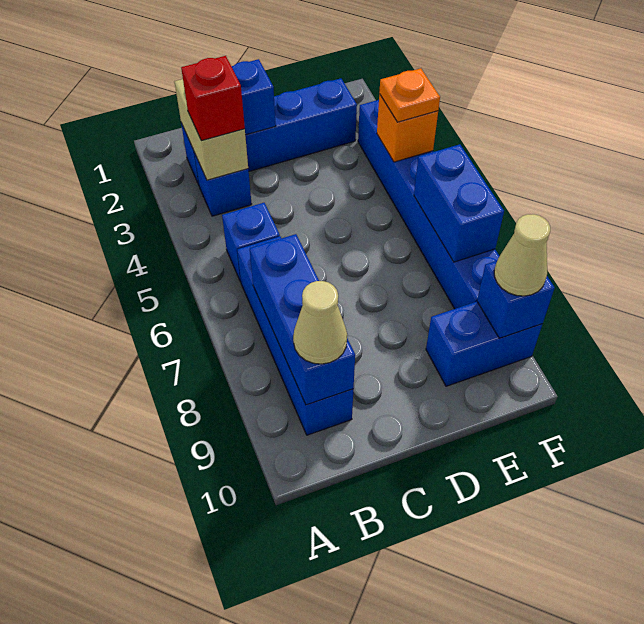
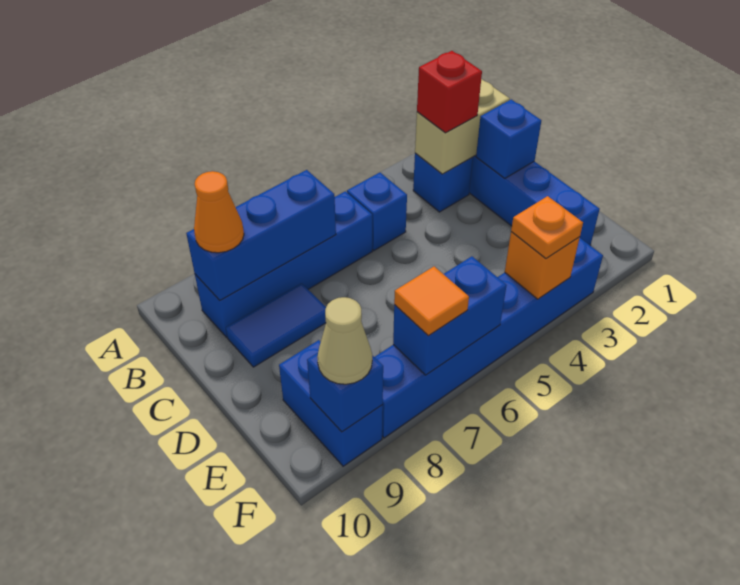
tan cone B9 level 3 -> orange cone B9 level 3
none -> blue tile C8:C9 level 1
none -> orange tile F7 level 3

